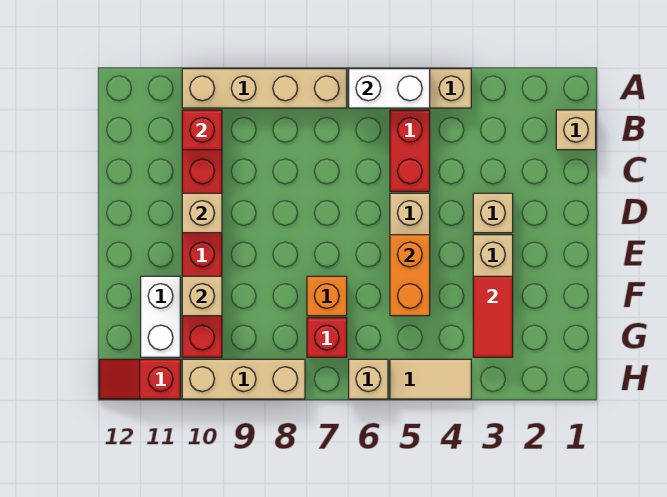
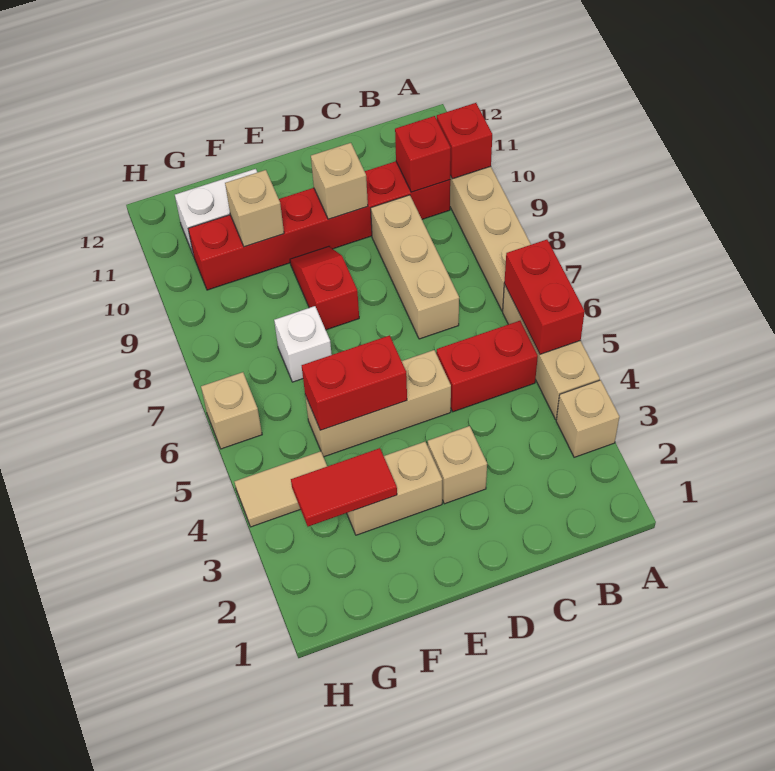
white brick A5:A6 level 2 -> red brick A5:A6 level 2
tan brick B1 level 1 -> tan brick A3 level 1
orange brick E5:F5 level 2 -> red brick E5:F5 level 2
orange brick F7 level 1 -> white brick F7 level 1
red brick G7 level 1 -> red brick A10 level 2
tan tile H4:H5 level 1 -> tan tile G4:H4 level 1
tan brick H8:H10 level 1 -> tan brick C7:C9 level 1
red slope H11:H12 level 1 top 11 -> red slope E8:E9 level 1 top 8

